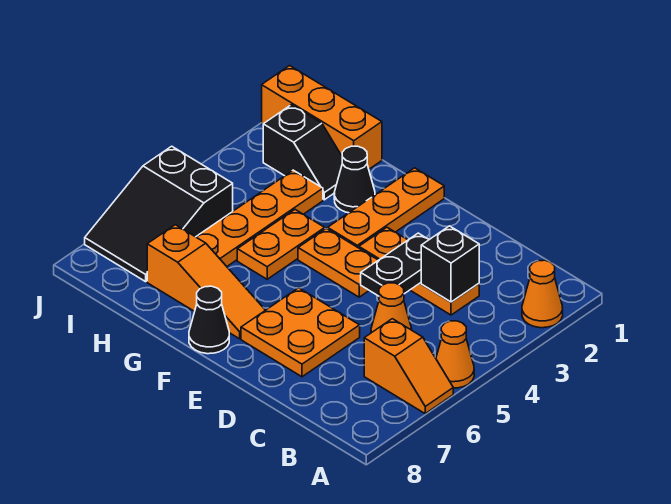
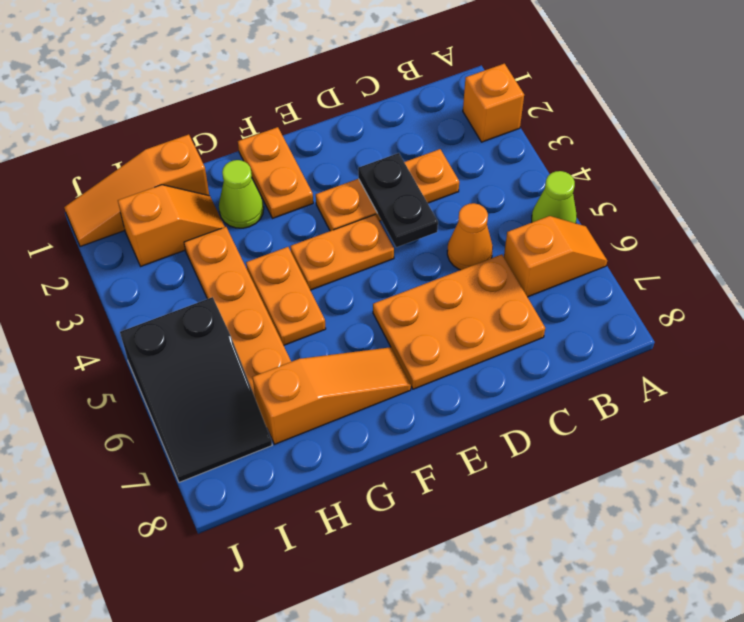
orange cone A2 level 1 -> orange brick A2 level 1
orange cone A5 level 1 -> lime cone A5 level 1
black brick C3 level 2 -> none
orange plate D6:E7 level 1 -> orange plate C6:E7 level 1
orange plate F1:F3 level 1 -> orange plate F1:F2 level 1
black cone F8 level 1 -> none
black cone G2 level 1 -> lime cone G2 level 1
orange brick H1:J1 level 1 -> orange slope H1:J1 level 1 top H
black slope H2:I2 level 1 top I -> orange slope H2:I2 level 1 top I

